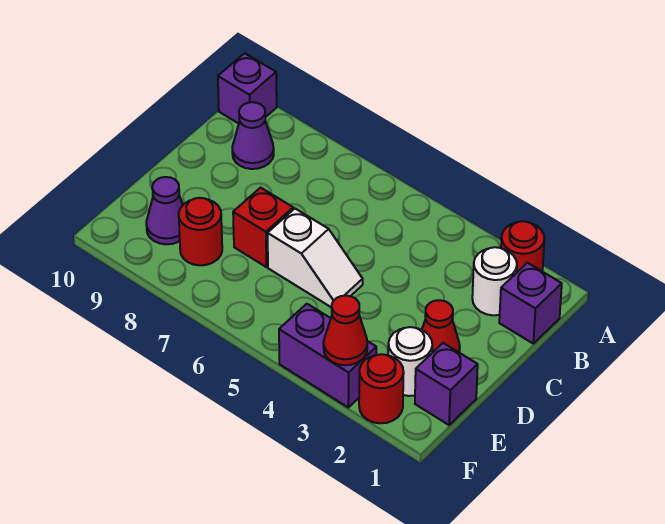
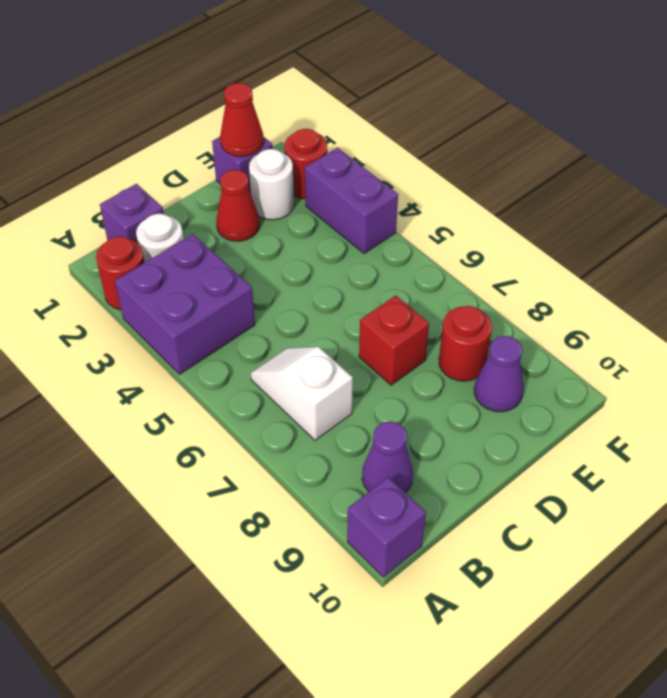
none -> purple brick A3:B4 level 1
white slope D5:D6 level 1 top 6 -> white slope B6:B7 level 1 top 7
red cone F3 level 2 -> red cone E1 level 2

